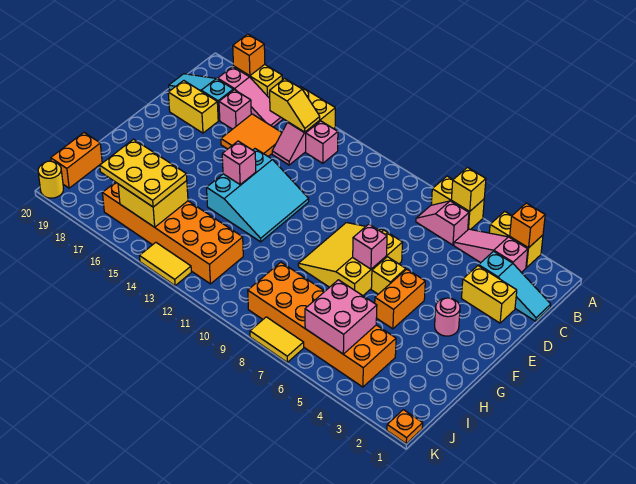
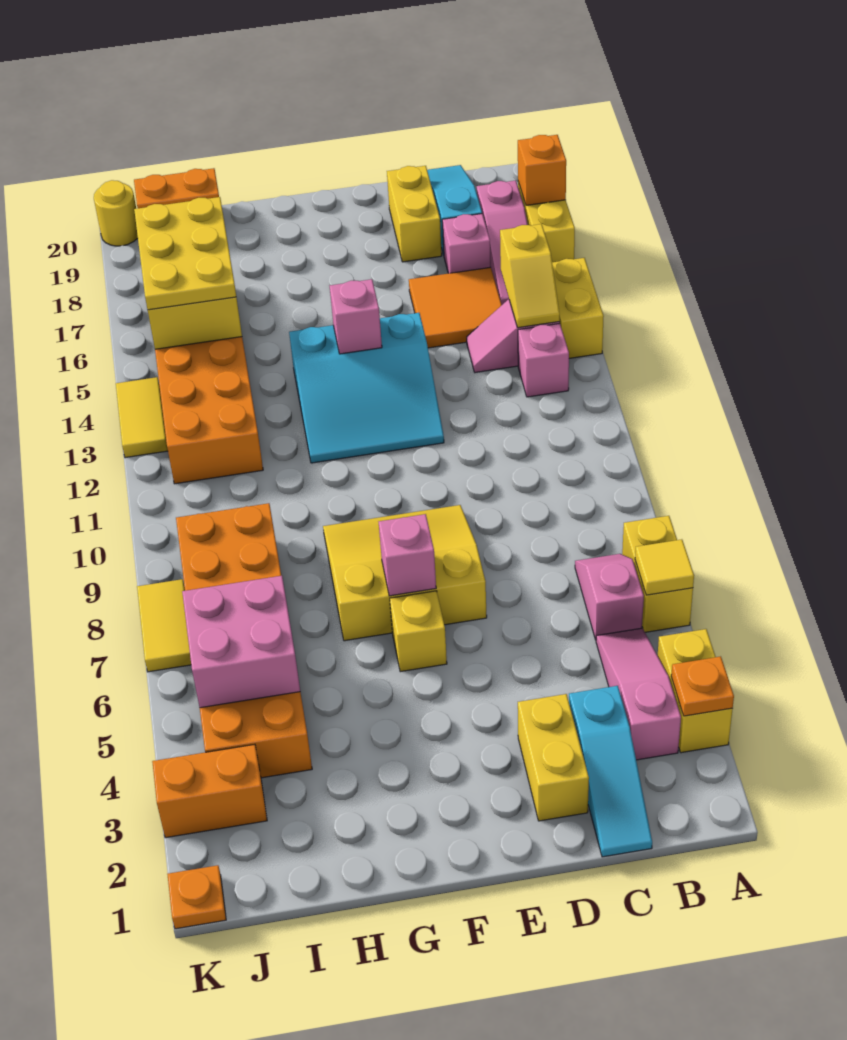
orange brick A3 level 2 -> orange plate A3 level 2
yellow brick A6 level 2 -> yellow tile A6 level 2
pink round brick F3 level 1 -> none
orange brick F5:G5 level 1 -> orange brick J3:K3 level 1

